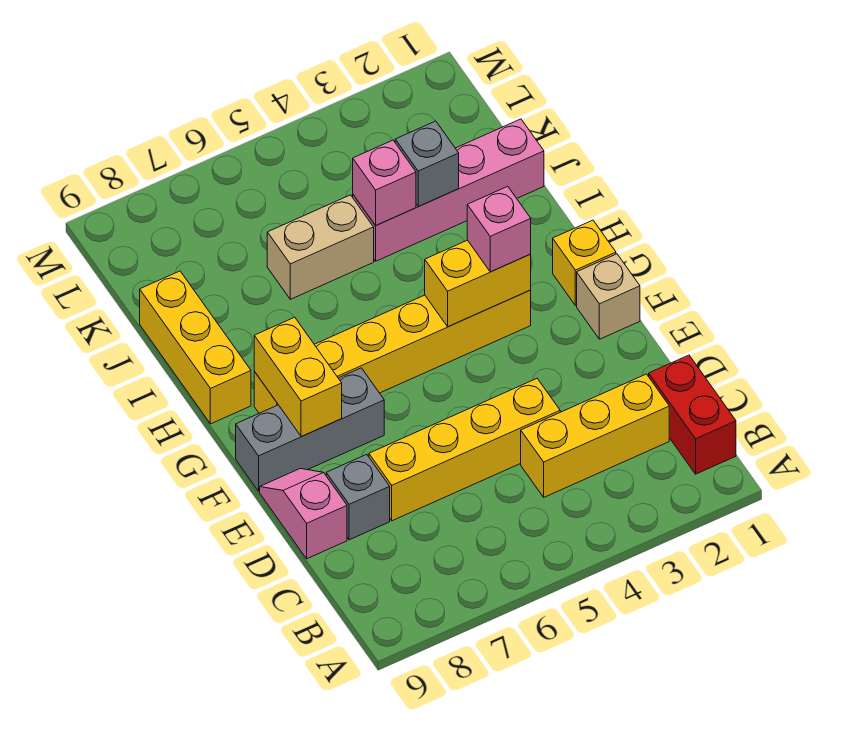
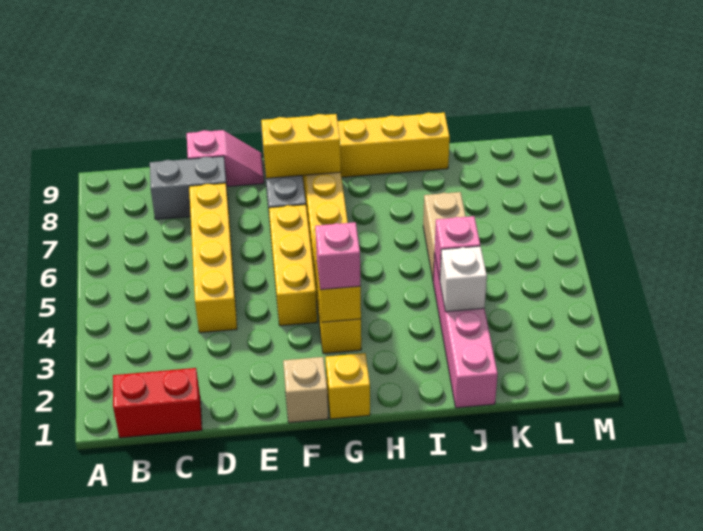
yellow brick C2:C4 level 1 -> yellow brick F4:F6 level 1
grey brick D8 level 1 -> grey brick C8:D8 level 1
grey brick J3 level 2 -> white brick J3 level 2

